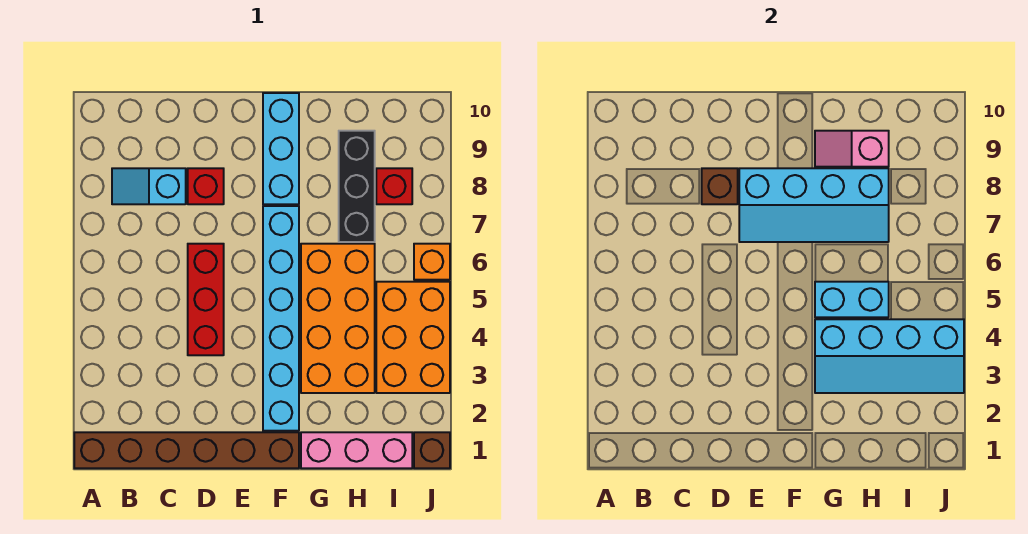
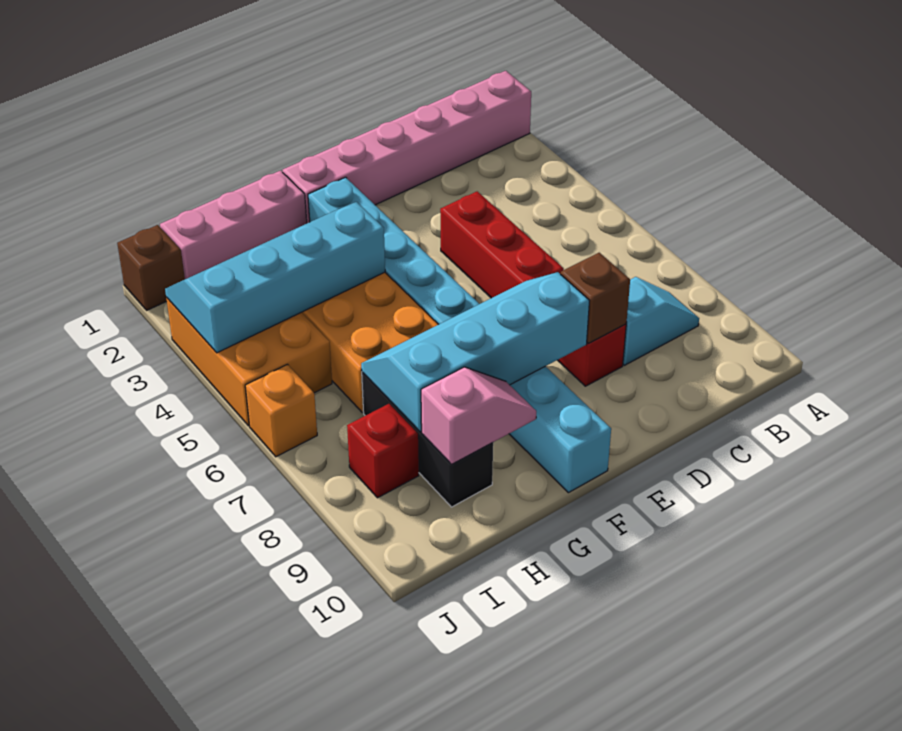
brown brick A1:F1 level 1 -> pink brick A1:F1 level 1
cyan brick G5:H5 level 2 -> none

